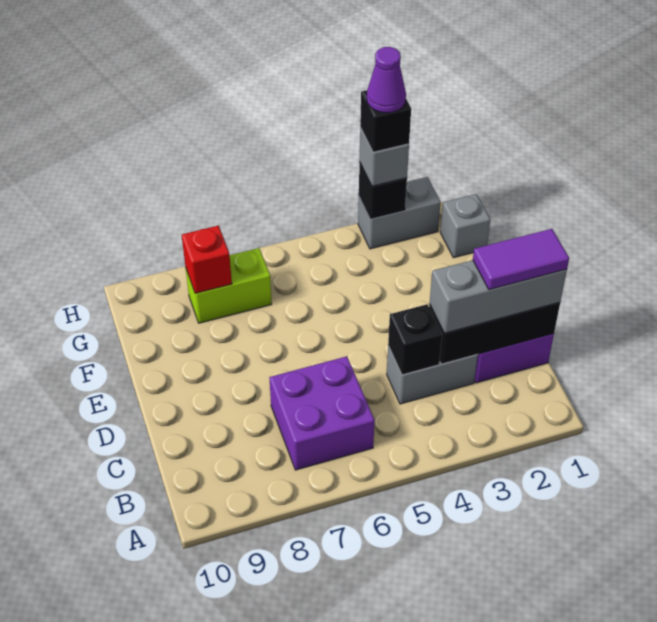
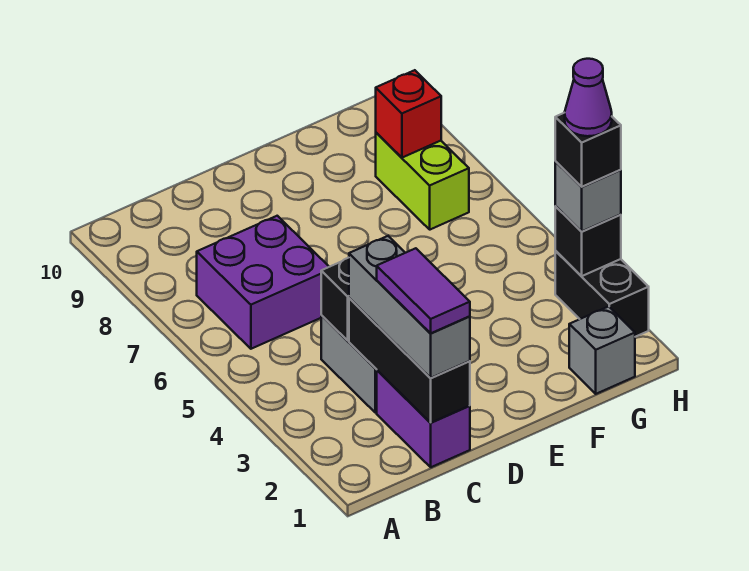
grey brick H2:H3 level 1 -> black brick H2:H3 level 1

